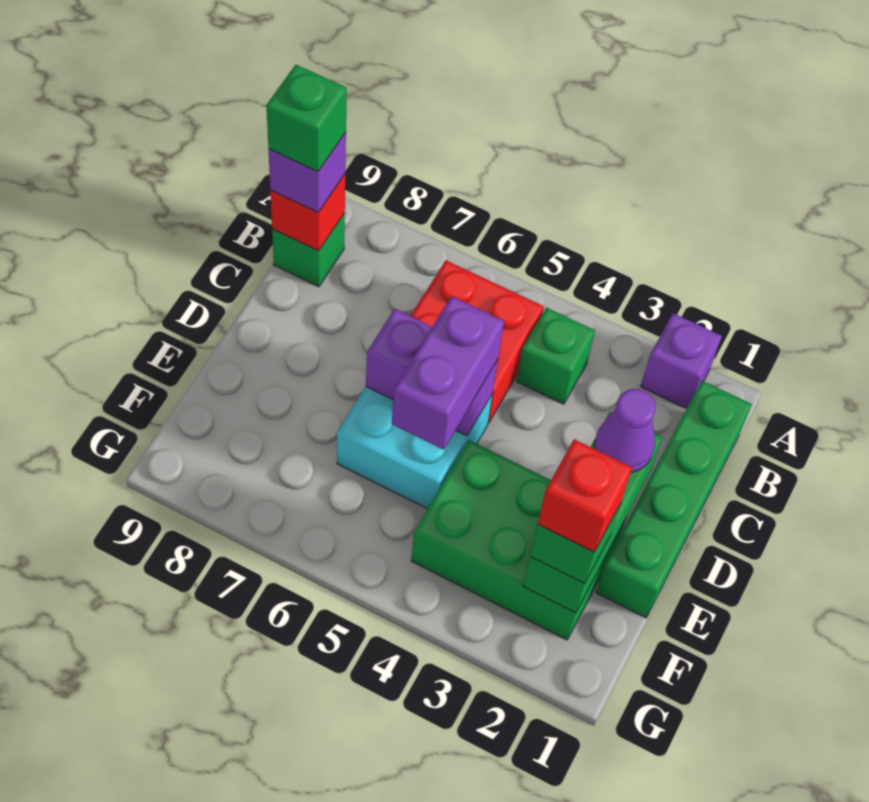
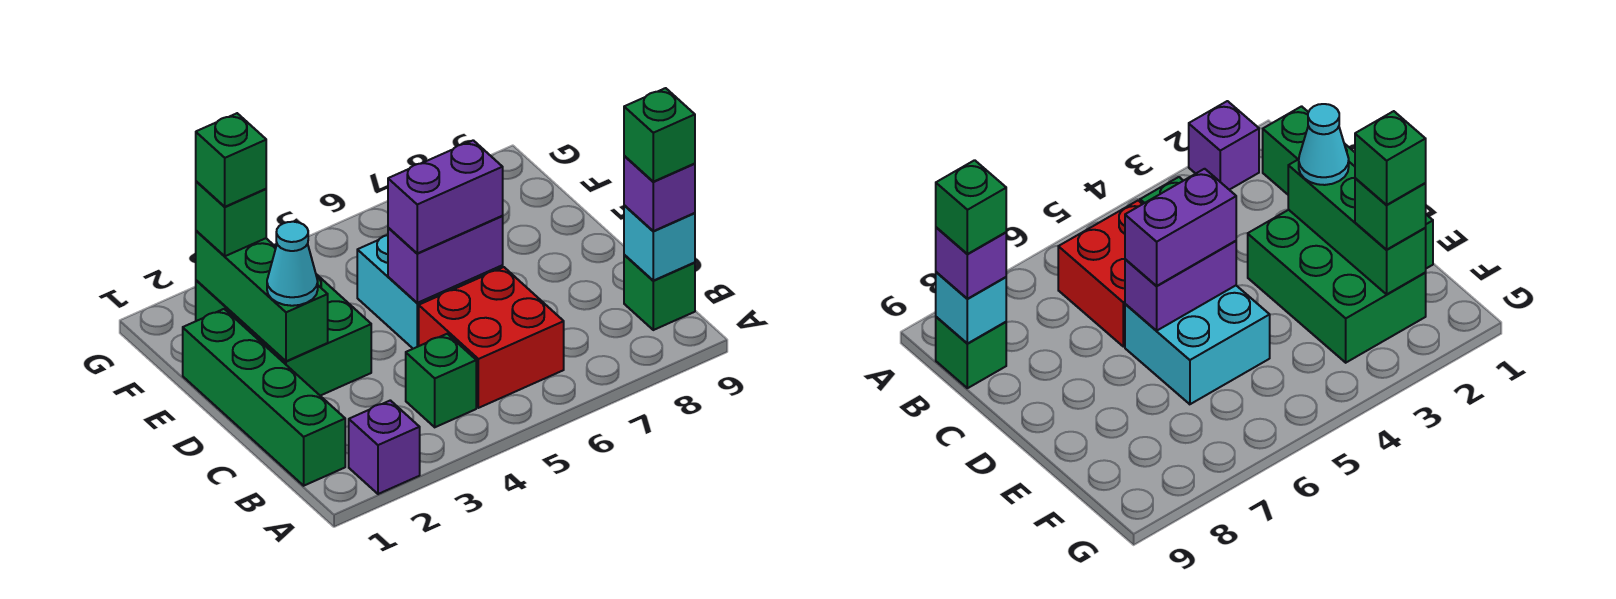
red brick B9 level 2 -> cyan brick B9 level 2
purple cone D2 level 3 -> cyan cone D2 level 3
purple brick D5:E5 level 3 -> purple brick D5:D6 level 3
green brick E2:F4 level 1 -> green brick D2:F3 level 1
red brick F2 level 4 -> green brick F2 level 4

